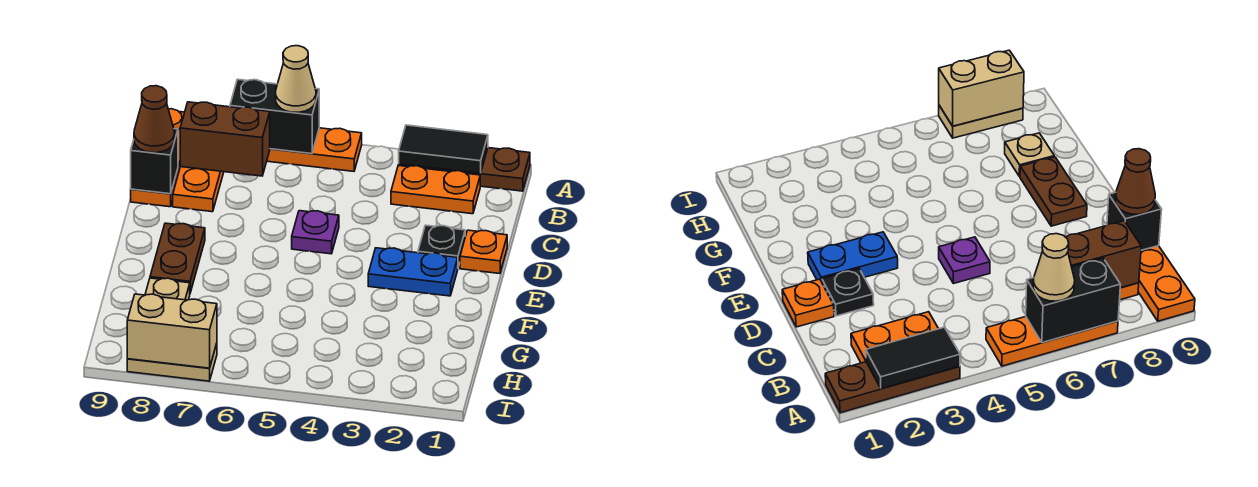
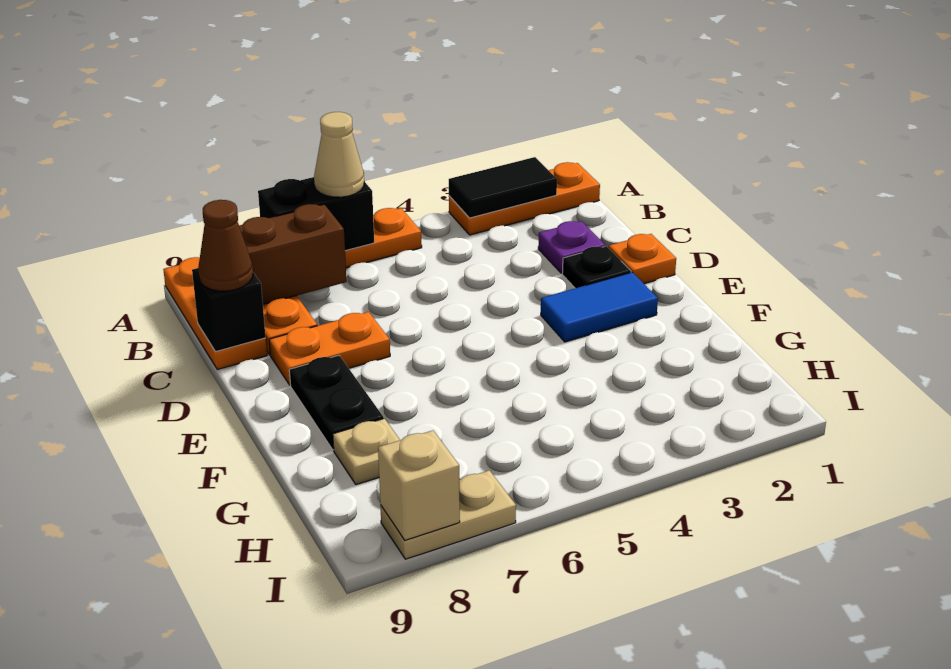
brown plate A1:A3 level 1 -> orange plate A1:A3 level 1
orange plate B2:B3 level 1 -> orange plate D7:D8 level 1
purple plate D5 level 1 -> purple plate C2 level 1
blue plate E2:E3 level 1 -> blue tile E2:E3 level 1
brown plate E8:F8 level 1 -> black plate E8:F8 level 1
tan brick I7:I8 level 2 -> tan brick I8 level 2

